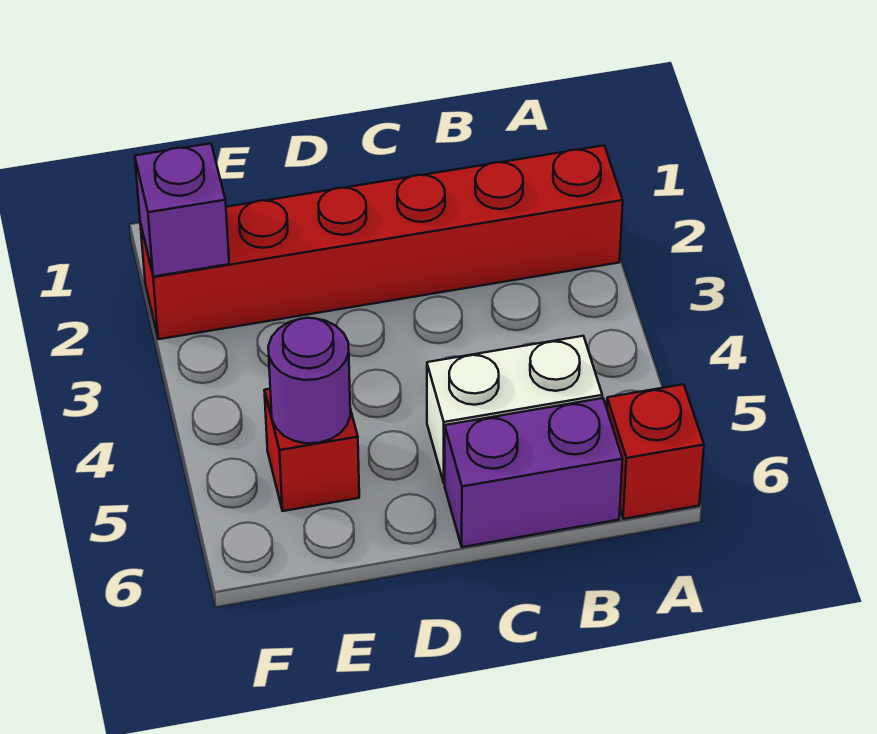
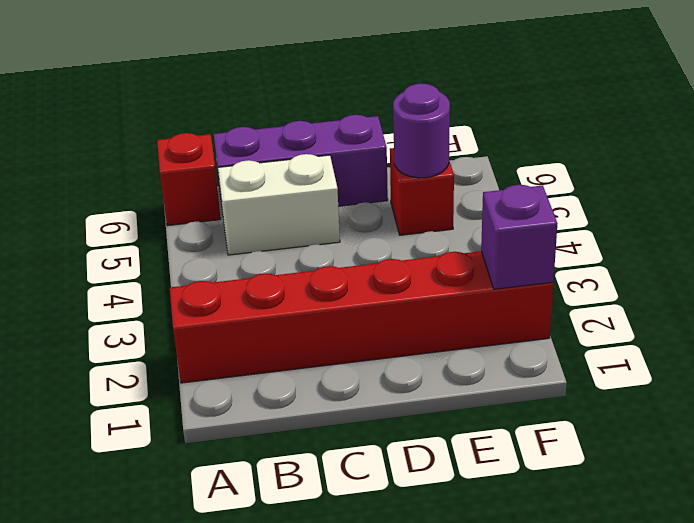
purple brick B6:C6 level 1 -> purple brick B6:D6 level 1

